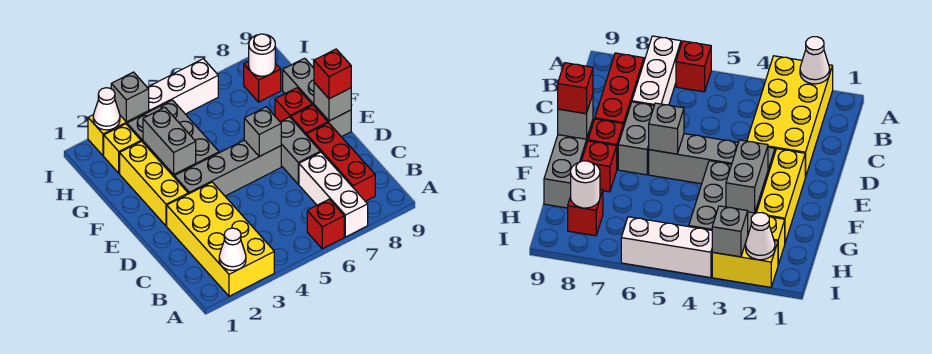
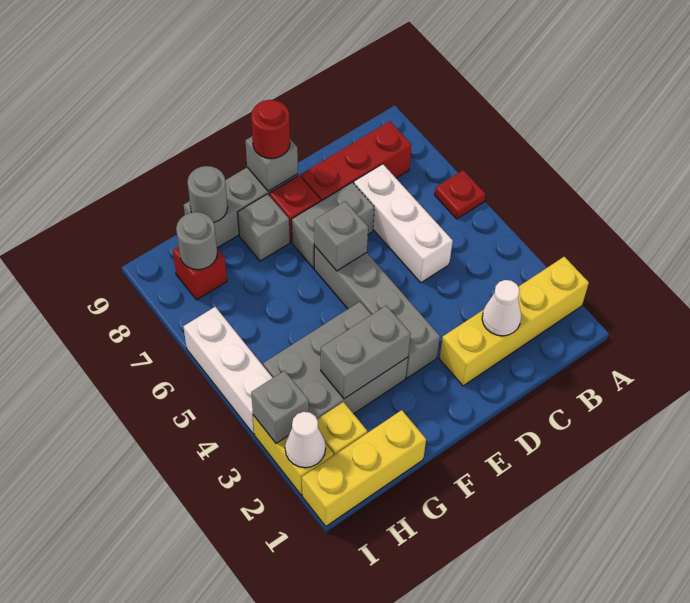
yellow brick A2:D3 level 1 -> yellow brick A2:D2 level 1
white cone A2 level 2 -> white cone C2 level 2
red brick A6 level 1 -> red plate A6 level 1
white brick A7:C7 level 1 -> white brick C5:C7 level 1
yellow brick E2:G2 level 1 -> yellow brick G1:I1 level 1
red brick E9 level 3 -> red round brick E9 level 3
red brick F8 level 1 -> grey brick F8 level 1
none -> grey round brick G9 level 2
white round brick H8 level 2 -> grey round brick H8 level 2

